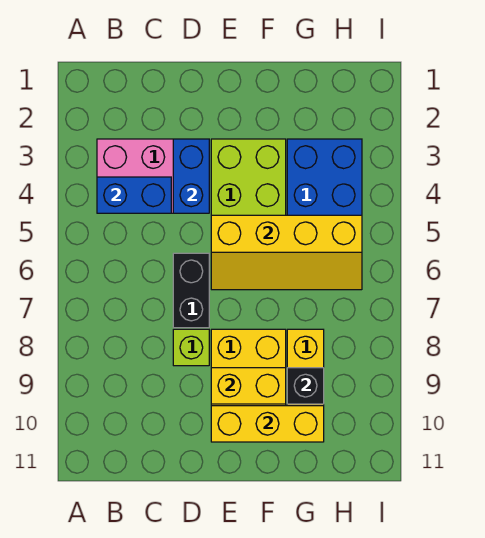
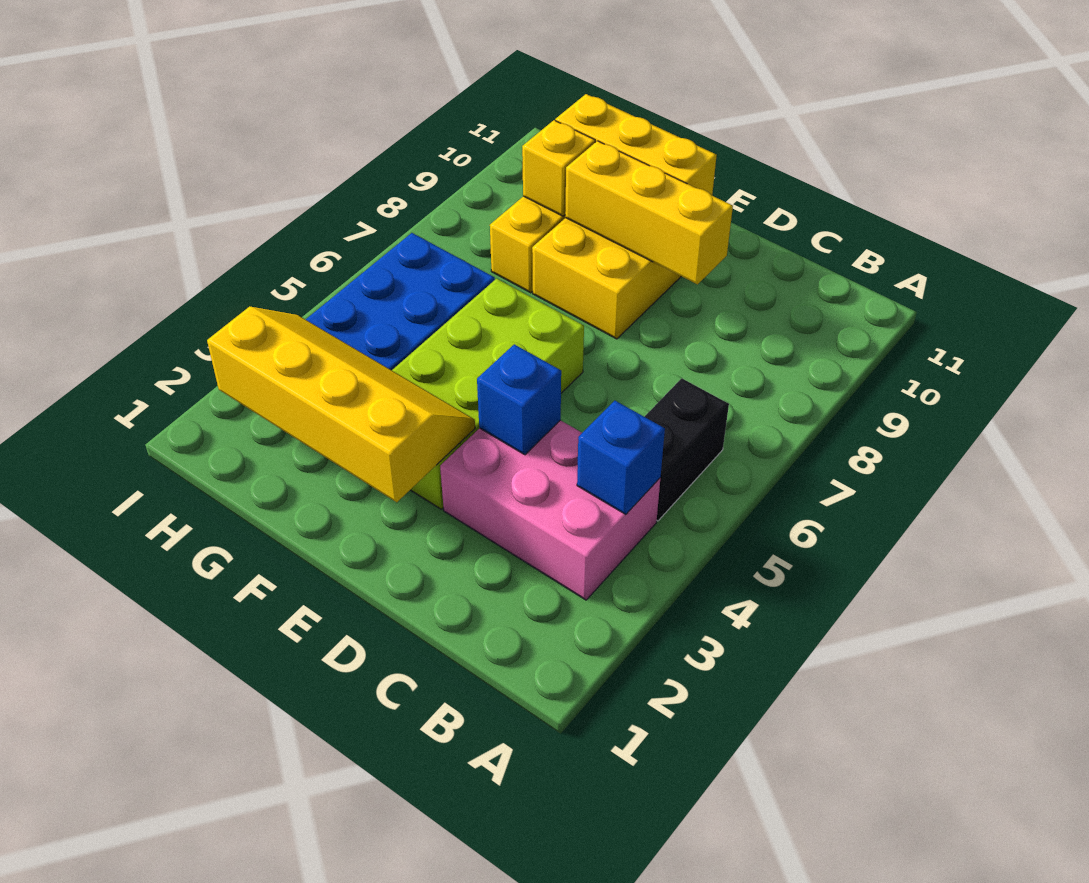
blue brick B4:C4 level 2 -> blue brick B4 level 2
blue brick D3:D4 level 2 -> blue brick D4 level 2
black brick D6:D7 level 1 -> black brick B5:B6 level 1
lime brick D8 level 1 -> none
yellow slope E5:H6 level 2 top 5 -> yellow slope E2:H3 level 2 top 2
yellow brick E9:F9 level 2 -> yellow brick D9:F9 level 2
black brick G9 level 2 -> yellow brick G9 level 2

